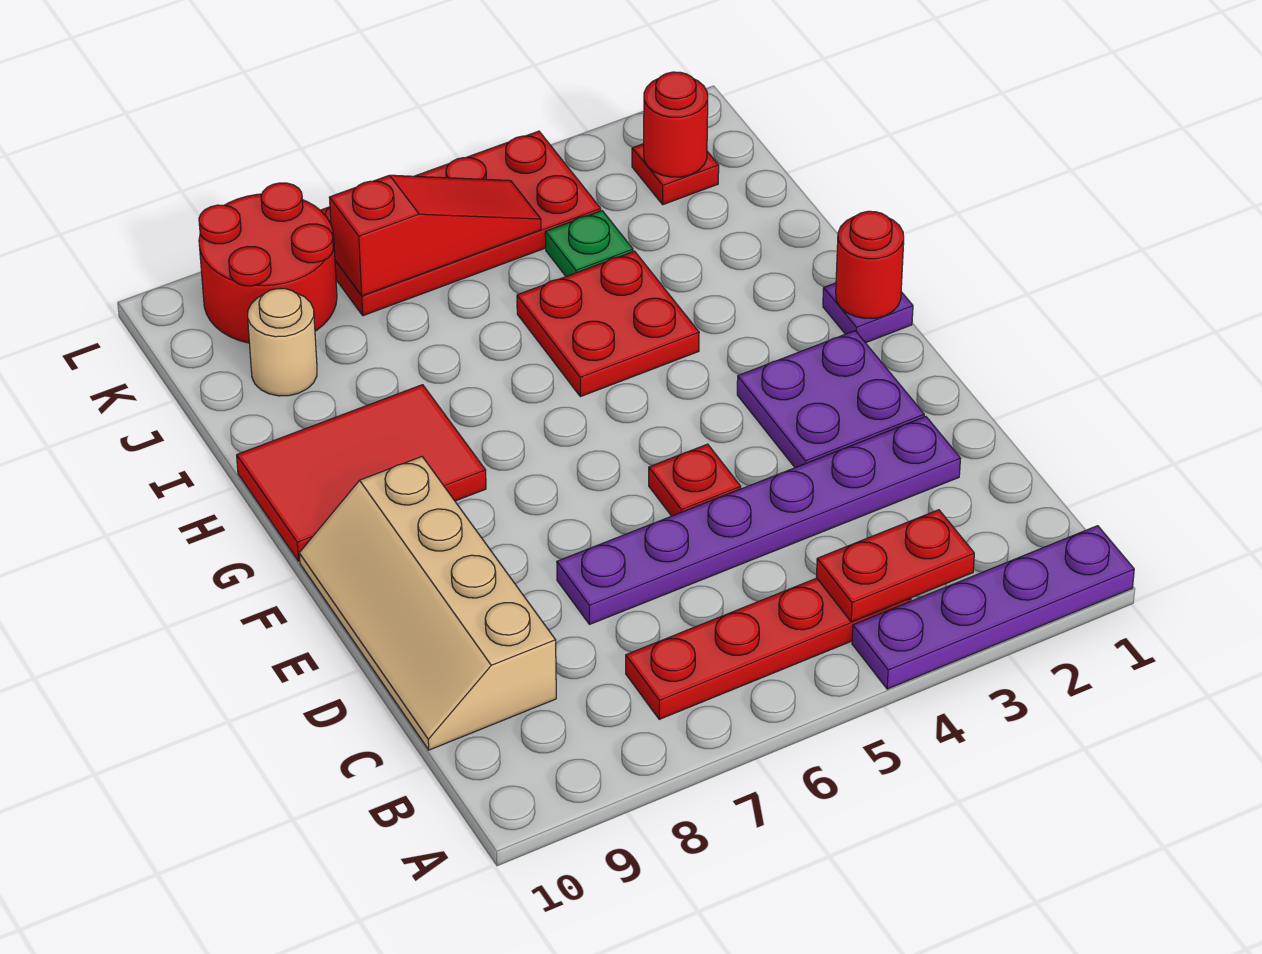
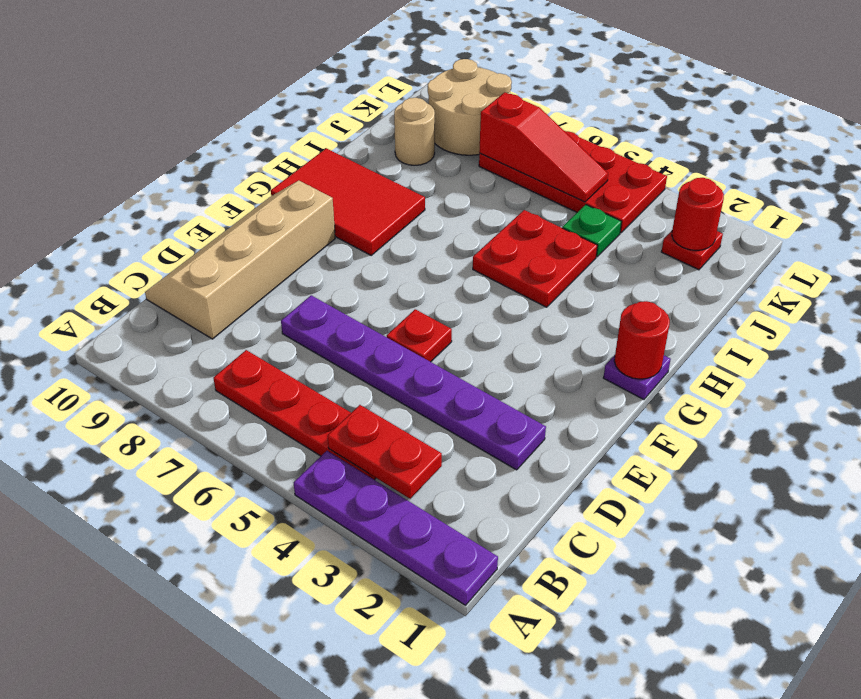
purple plate E2:F3 level 1 -> none
red round brick K8:L9 level 1 -> tan round brick K8:L9 level 1

